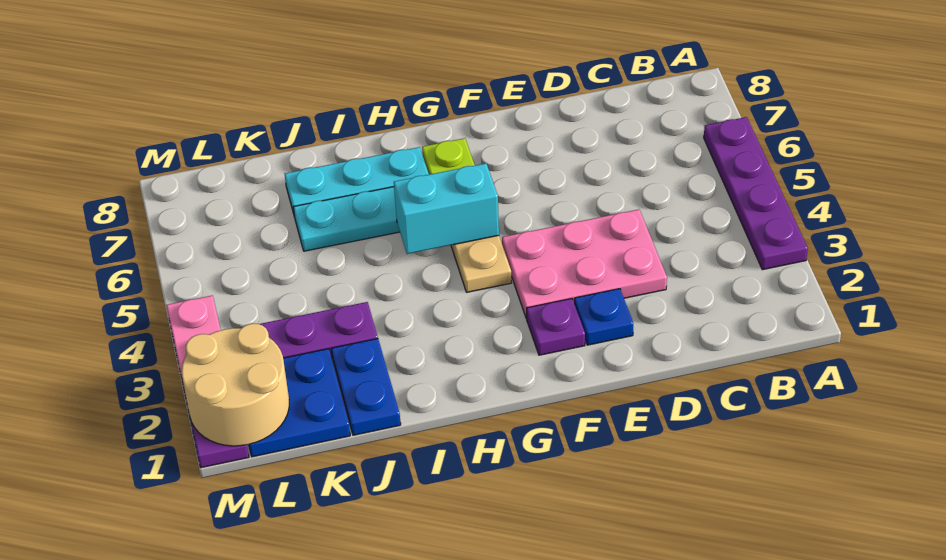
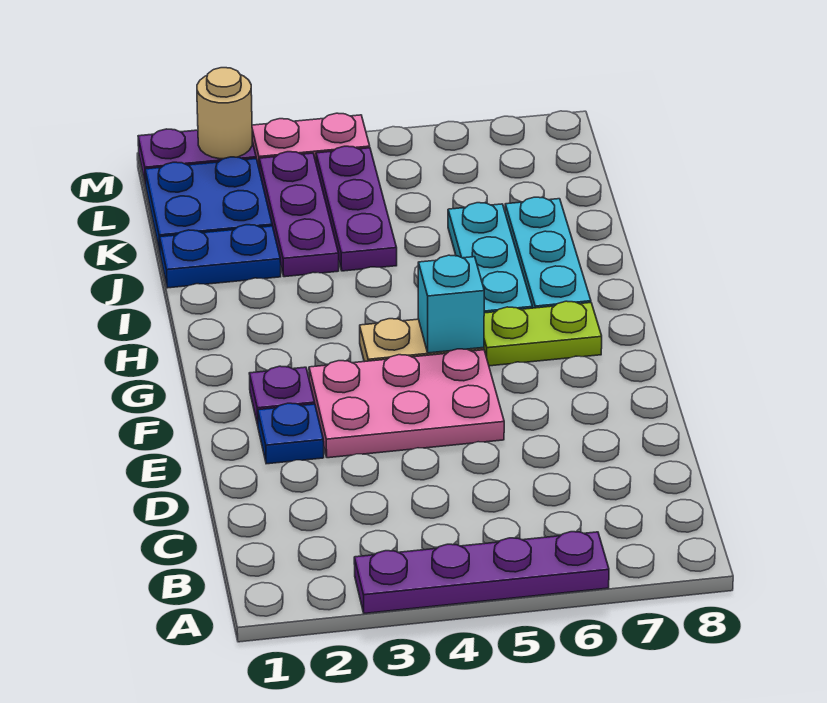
pink plate D3:F4 level 1 -> pink plate E3:F5 level 1
cyan brick G5:H5 level 2 -> cyan brick G5 level 2
none -> purple plate J4:L4 level 1
tan round brick L1:M2 level 2 -> tan round brick M2 level 2

